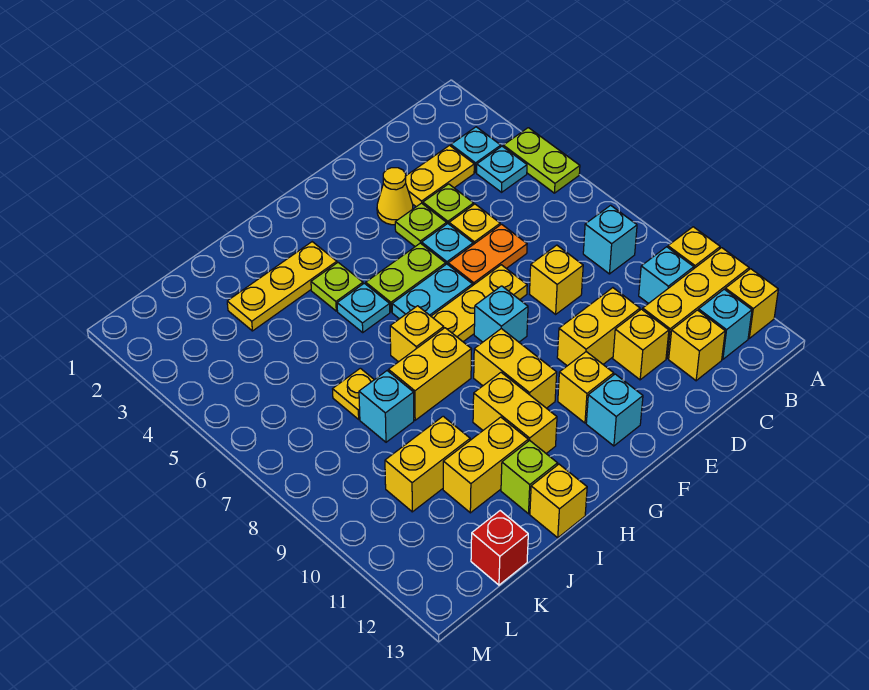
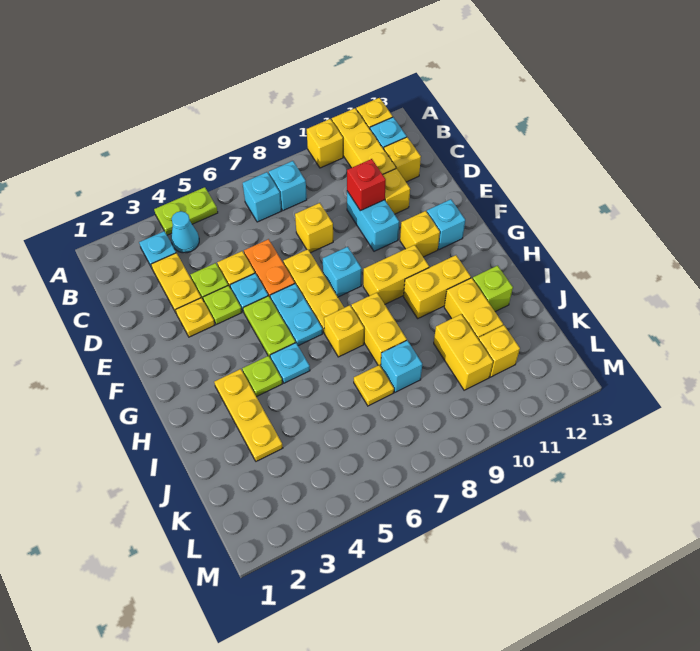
cyan plate B4 level 1 -> cyan cone B4 level 1
cyan brick B10 level 1 -> cyan brick B7 level 1
yellow brick D10:E10 level 1 -> cyan brick D10:E10 level 1
yellow cone E3 level 1 -> yellow plate E3 level 1
yellow brick I13 level 1 -> yellow brick K11 level 1
red brick K13 level 1 -> red brick D10 level 2

